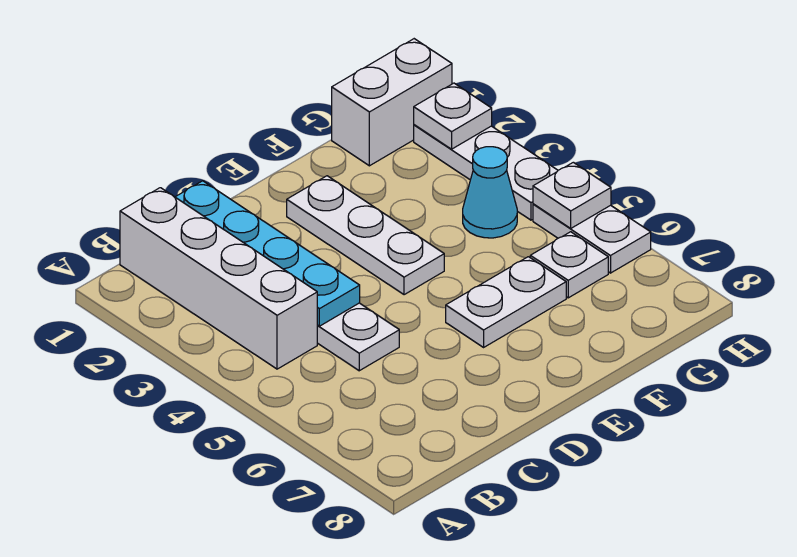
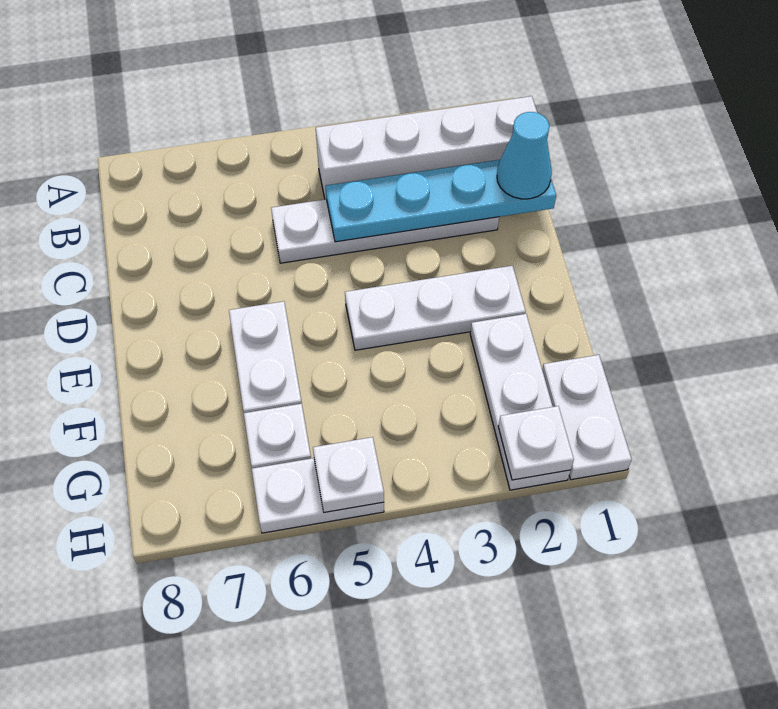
white brick G1:H1 level 1 -> white plate G1:H1 level 1
cyan cone G4 level 1 -> cyan cone C1 level 3
white plate H2:H4 level 1 -> white plate F2:H2 level 1

